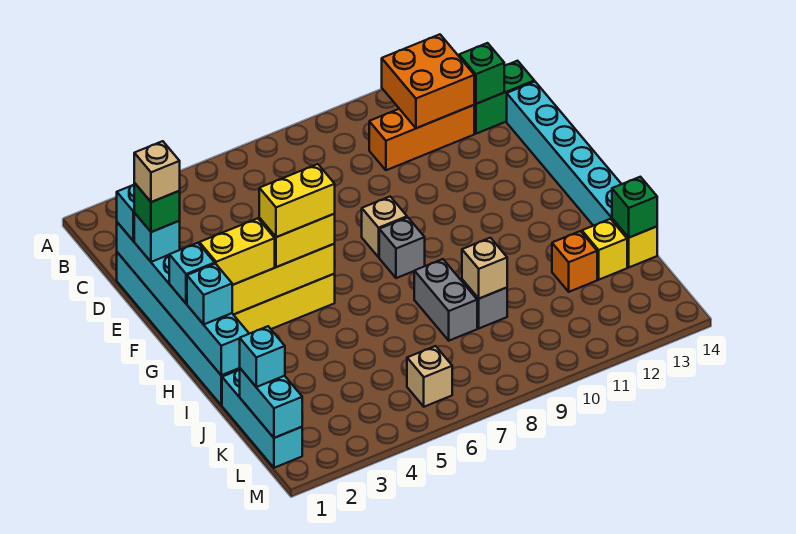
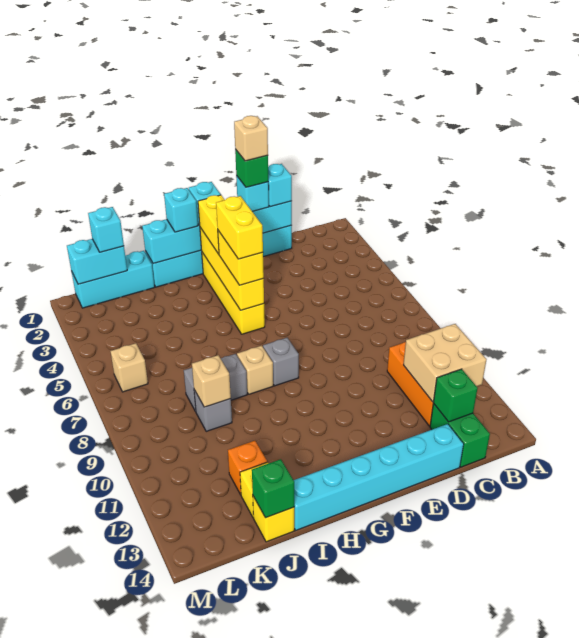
orange brick B11:C12 level 2 -> tan brick B11:C12 level 2
tan brick F8 level 1 -> tan brick H8 level 1

